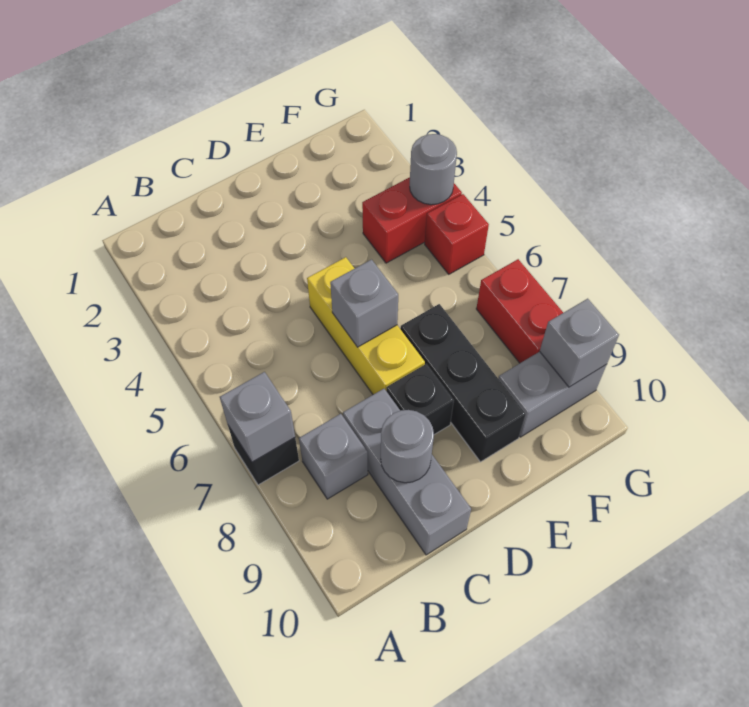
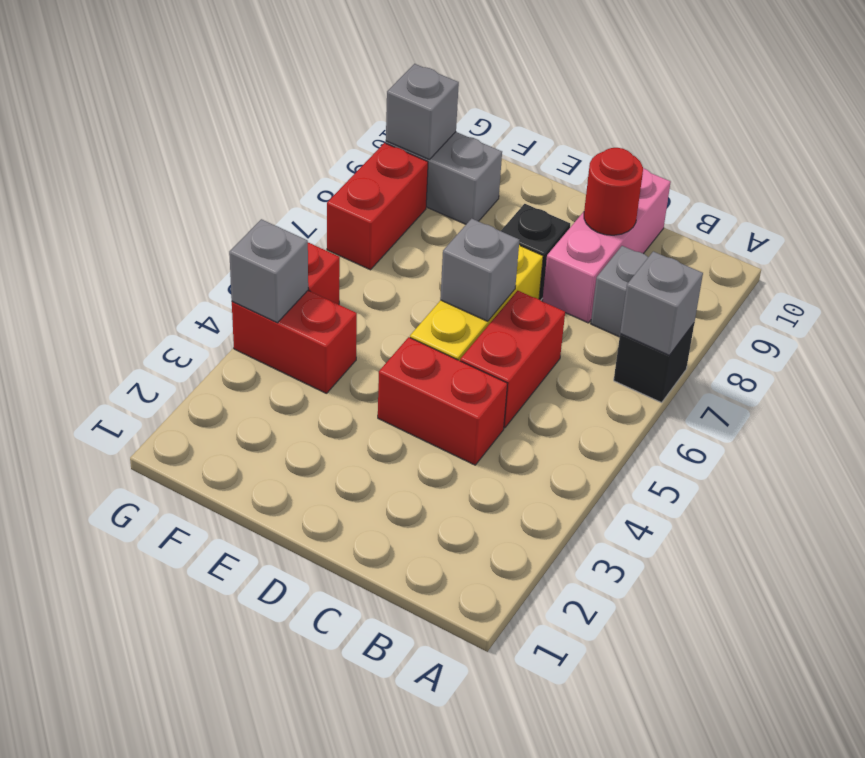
none -> red brick C4:D4 level 1
none -> red brick C5:C6 level 1
grey brick C8:C10 level 1 -> pink brick C8:C10 level 1
grey round brick C9 level 2 -> red round brick C9 level 2
black brick E7:E9 level 1 -> none
grey round brick G4 level 2 -> grey brick G4 level 2

